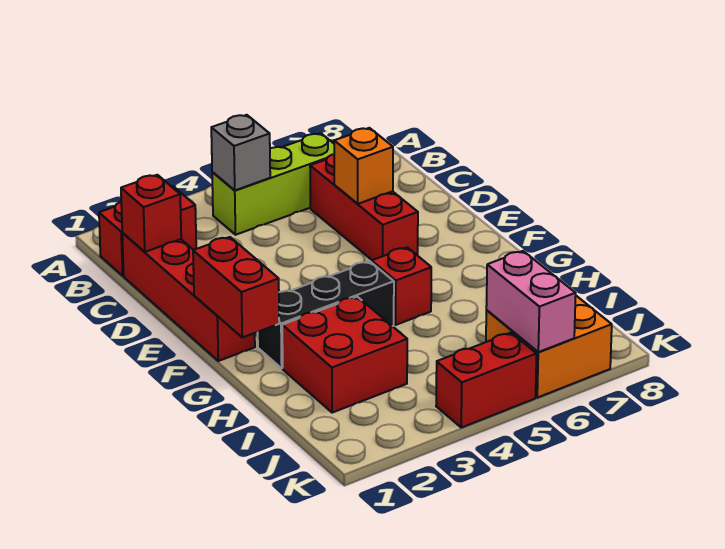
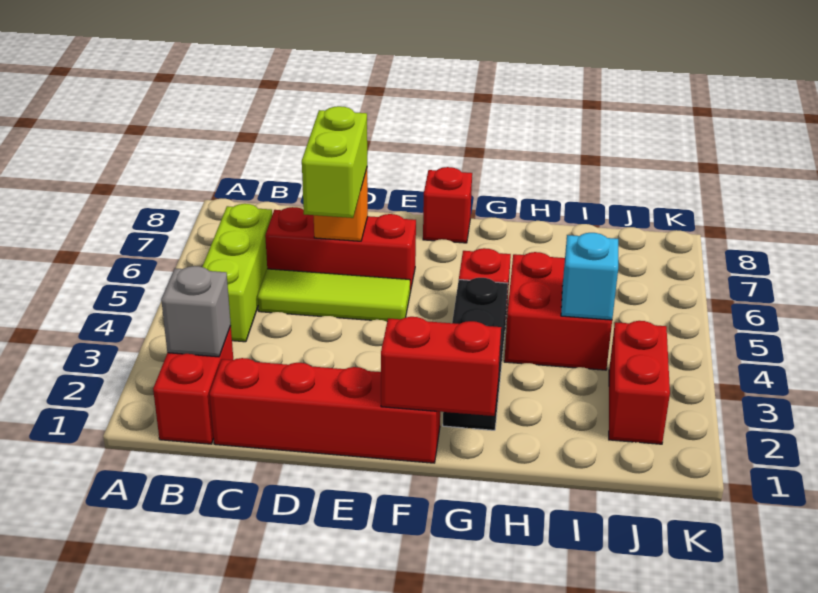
grey brick B4 level 2 -> grey brick B2 level 2
red brick C1 level 2 -> red brick F8 level 1
none -> lime tile C5:E5 level 1
none -> lime brick D5:D6 level 3
red brick H2:I3 level 1 -> red brick H4:I5 level 1
none -> cyan brick I4 level 2
orange brick J6:K7 level 1 -> none
pink brick J6:K6 level 2 -> none
red brick K4:K5 level 1 -> red brick J2:J3 level 1

